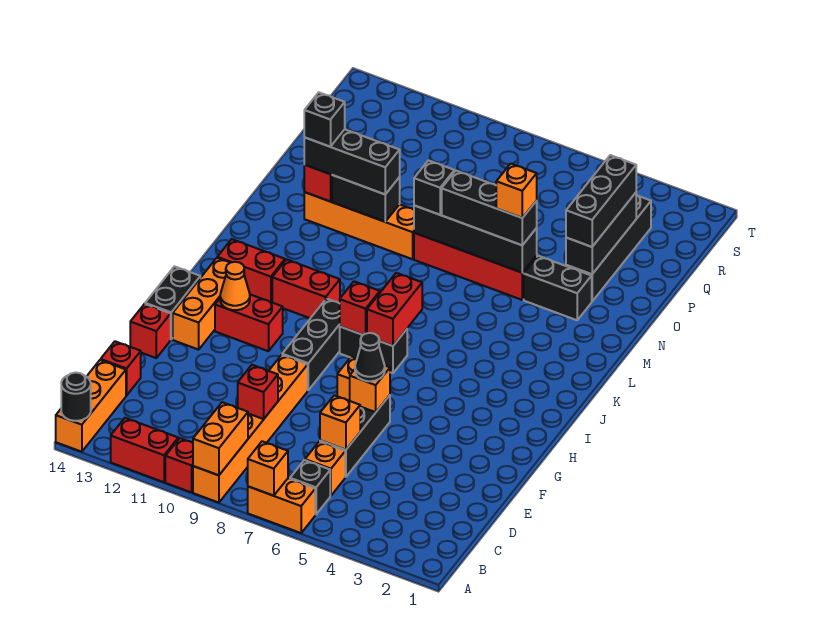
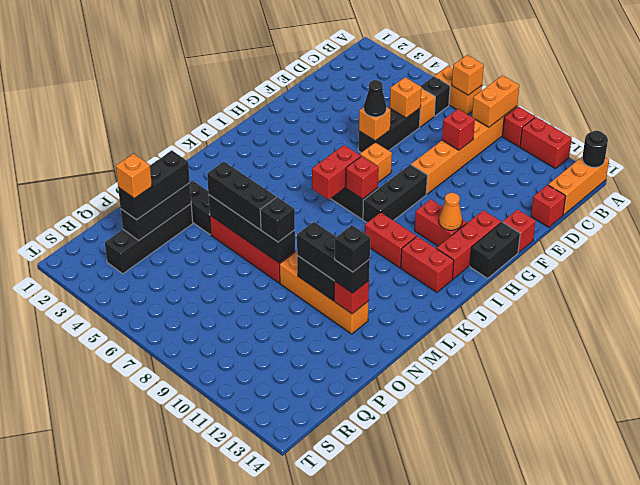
orange brick G13:I13 level 1 -> red brick G13:I13 level 1
orange brick N5 level 4 -> orange brick Q3 level 4

